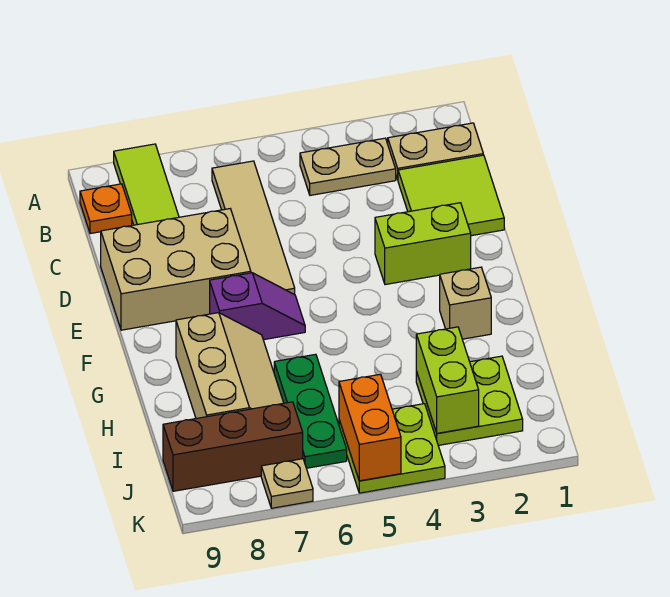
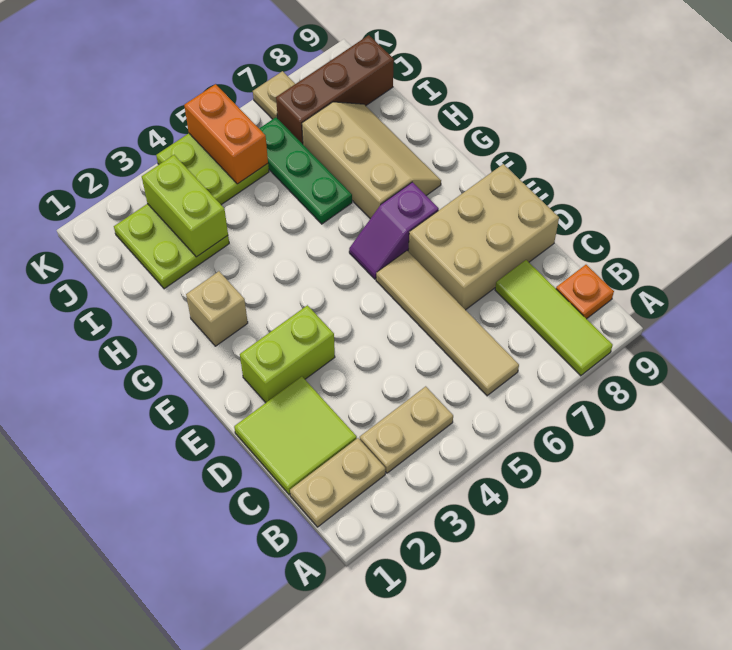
tan slope G7:I8 level 1 top 8 -> tan slope G7:I8 level 1 top 7

